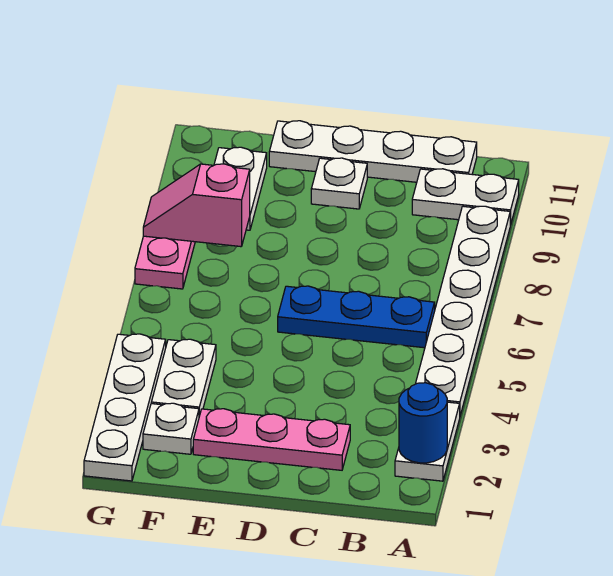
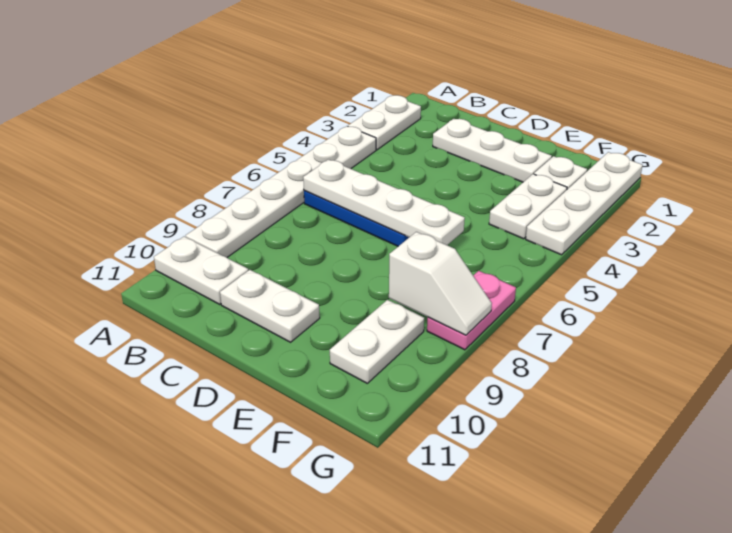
blue round brick A2 level 2 -> none
white plate B11:E11 level 1 -> white plate B6:E6 level 2
pink plate C2:E2 level 1 -> white plate C2:E2 level 1
white plate D10 level 1 -> white plate C10:D10 level 1
pink slope F8:G8 level 2 top F -> white slope F8:G8 level 2 top F

